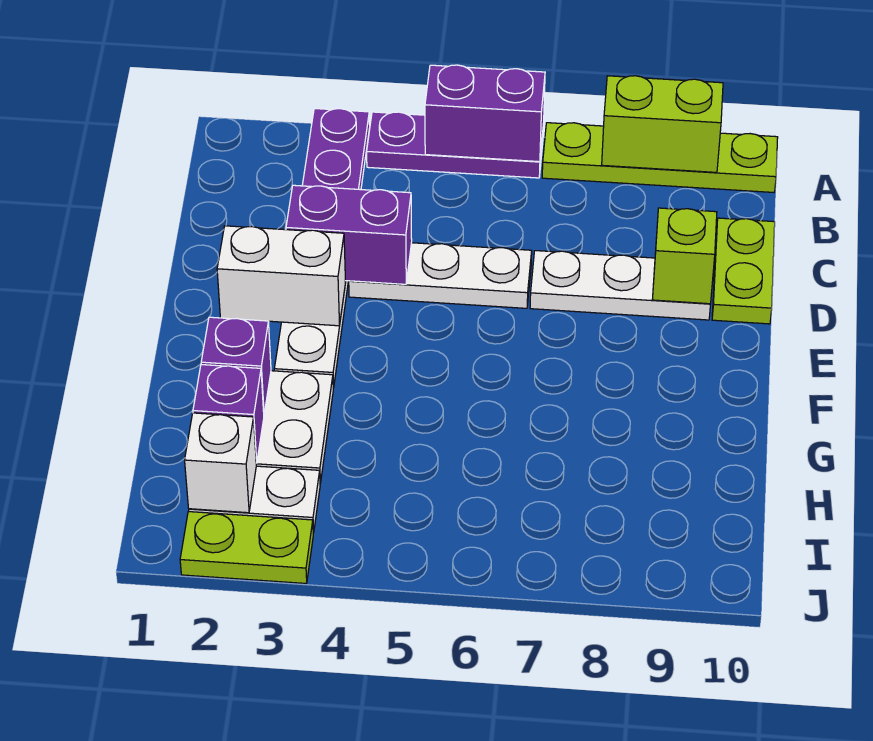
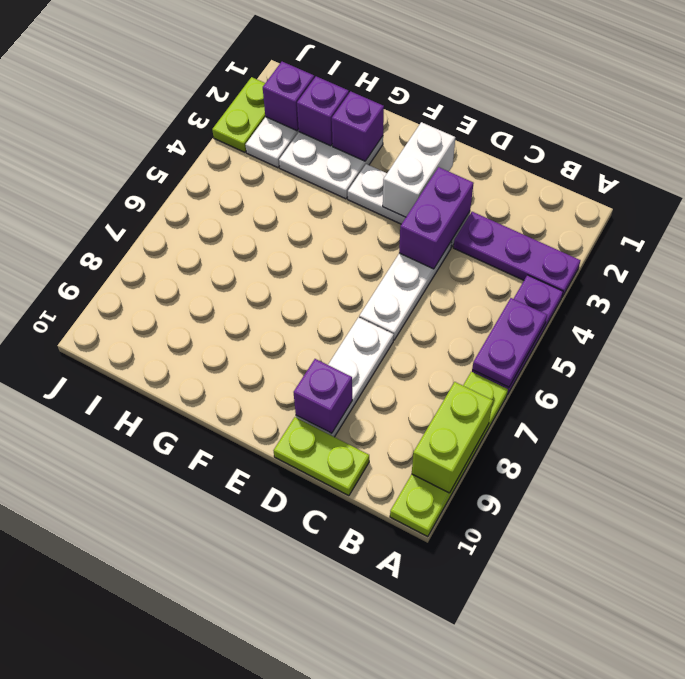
purple brick A5:A6 level 2 -> purple plate A5:A6 level 2
lime brick D9 level 2 -> purple brick D9 level 2
white brick I2 level 2 -> purple brick I2 level 2

